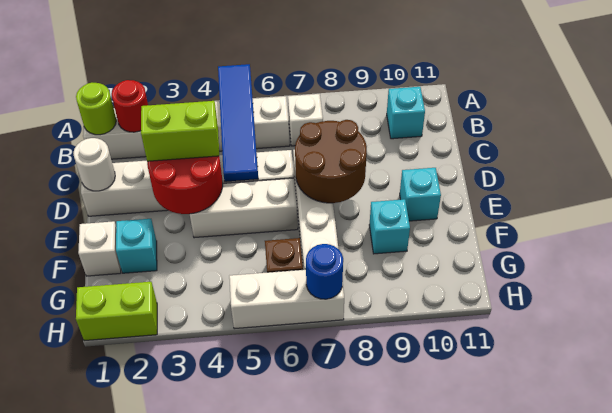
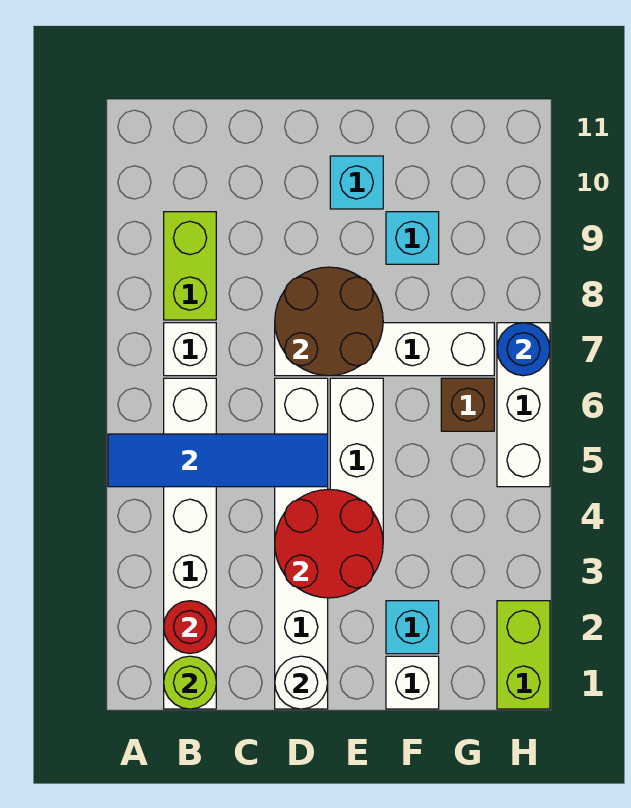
cyan brick B10 level 1 -> none
lime brick D3:D4 level 3 -> lime brick B8:B9 level 1

